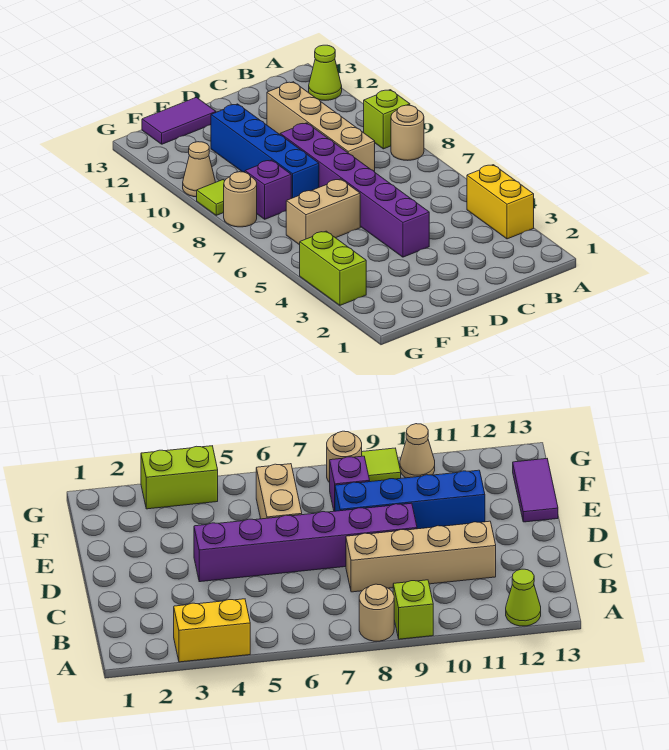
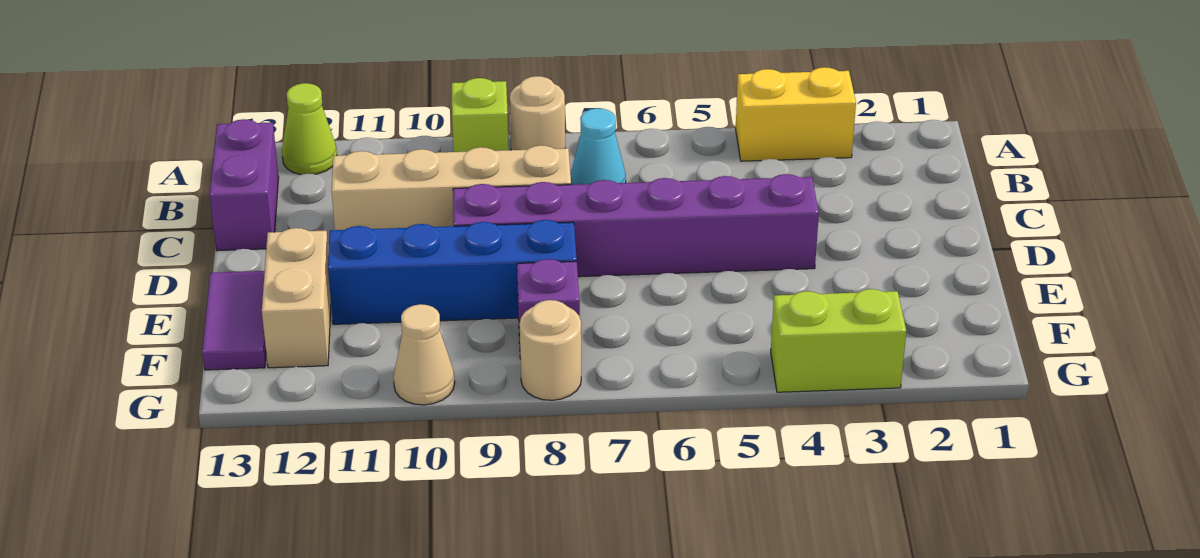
none -> cyan cone B7 level 1
none -> purple brick B13:C13 level 1
tan brick E6:F6 level 1 -> tan brick E12:F12 level 1
lime tile G9 level 1 -> none

